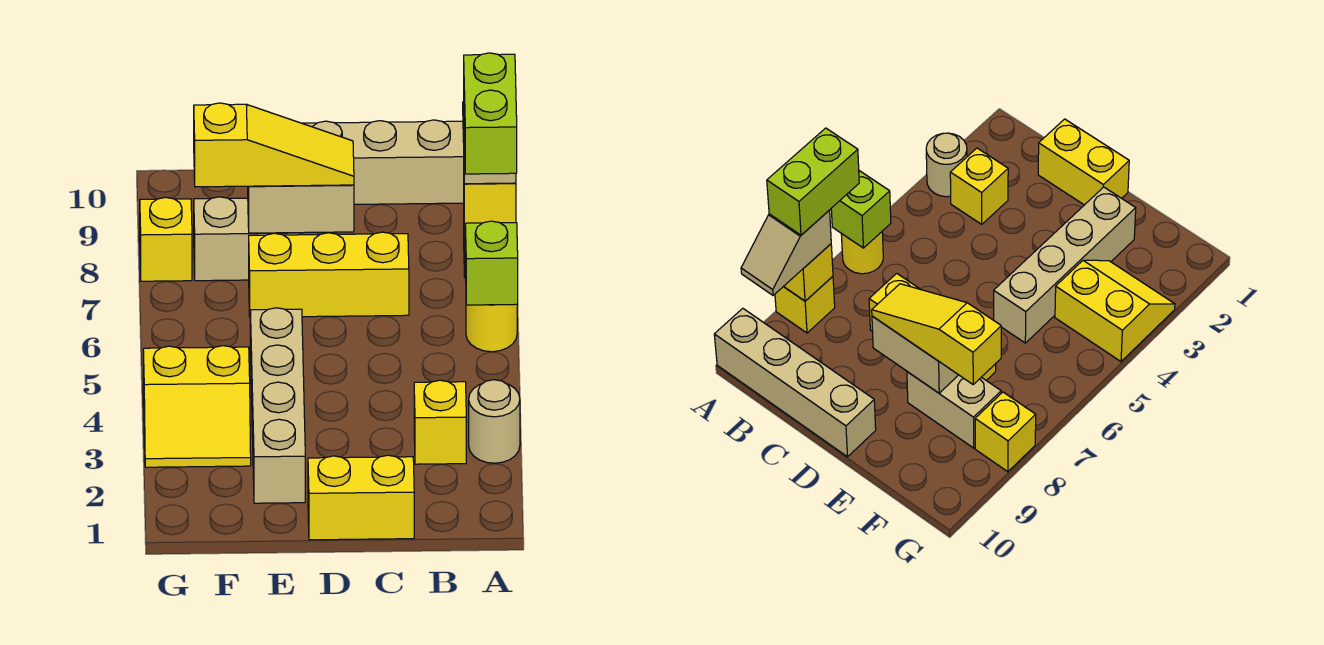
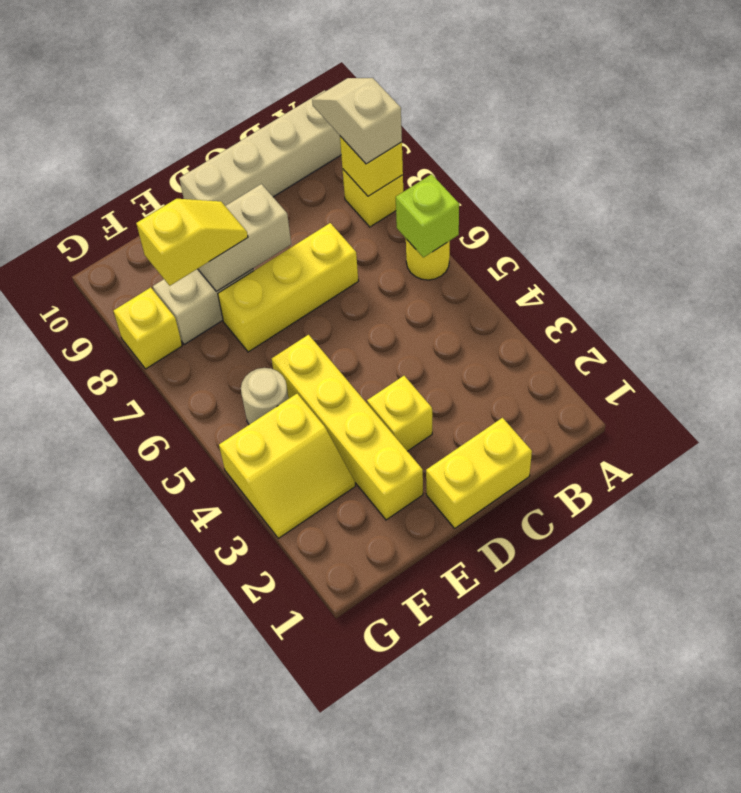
tan round brick A3 level 1 -> tan round brick F5 level 1
lime brick A7:A8 level 4 -> none
yellow brick B3 level 1 -> yellow brick D3 level 1
yellow slope D8:F8 level 3 top F -> yellow slope E8:F8 level 3 top F
tan brick E2:E5 level 1 -> yellow brick E2:E5 level 1

